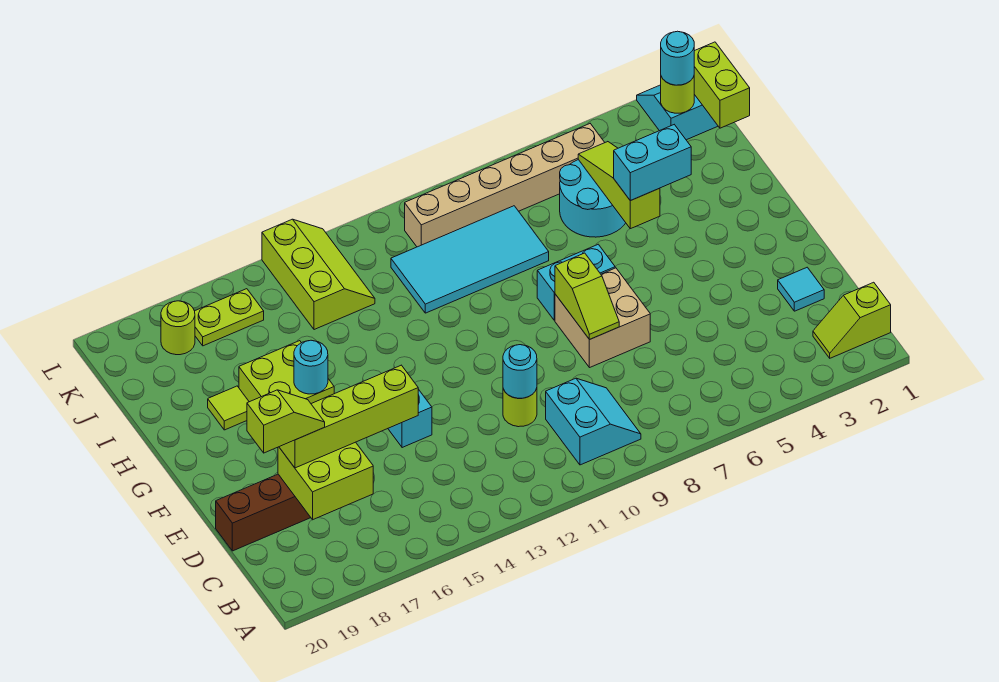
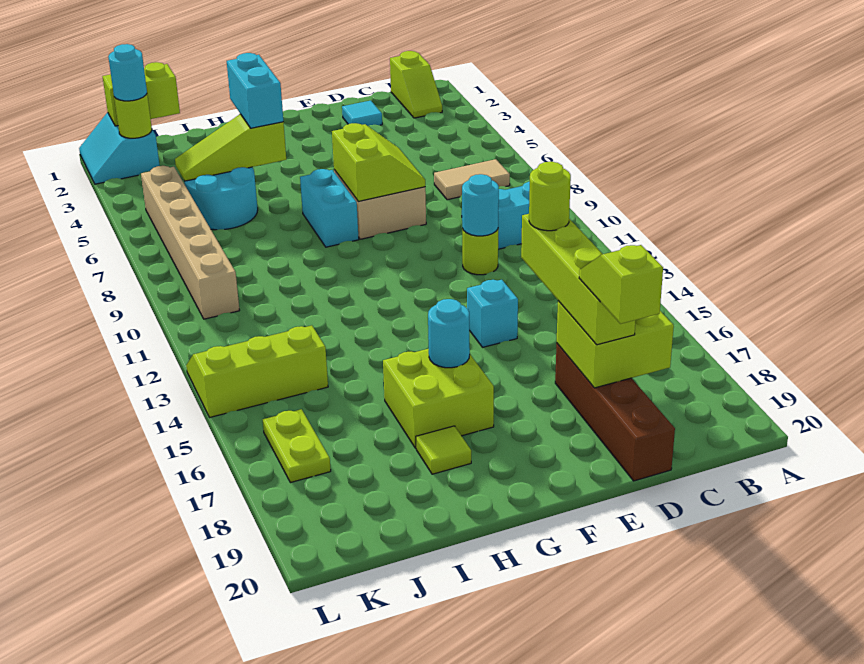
none -> tan tile B7:C7 level 1
lime slope E8:F8 level 2 top F -> lime slope E7:F8 level 2 top F
cyan tile I8:J11 level 1 -> none
lime round brick K18 level 1 -> lime round brick D15 level 4

